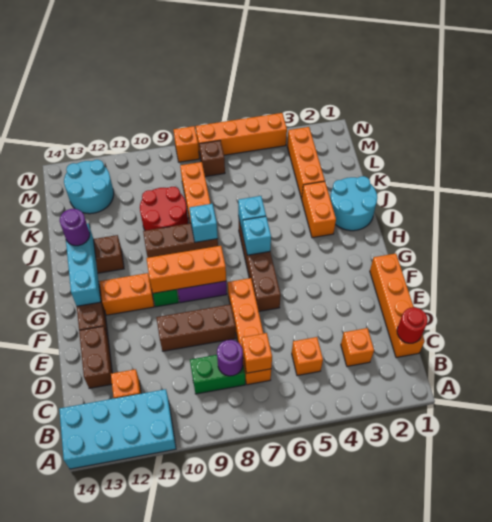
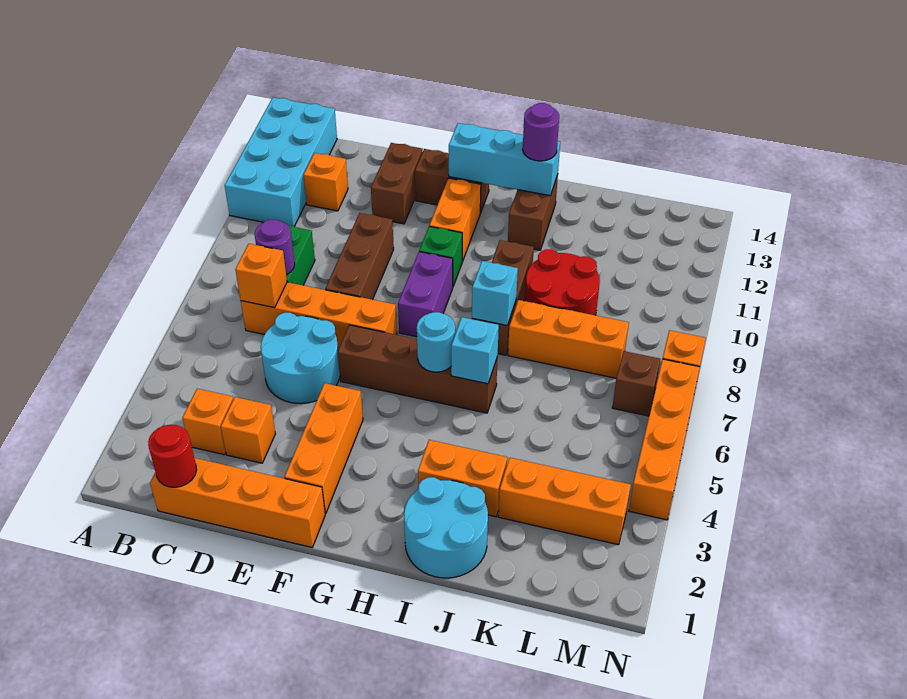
orange brick C5 level 1 -> orange brick D3 level 1
brown brick D13:E13 level 1 -> brown brick E12:E13 level 1
orange brick G8:G10 level 2 -> orange brick F2:F4 level 1
cyan brick H6 level 2 -> cyan round brick H6 level 2
cyan round brick L12:M13 level 1 -> cyan round brick D5:E6 level 1

